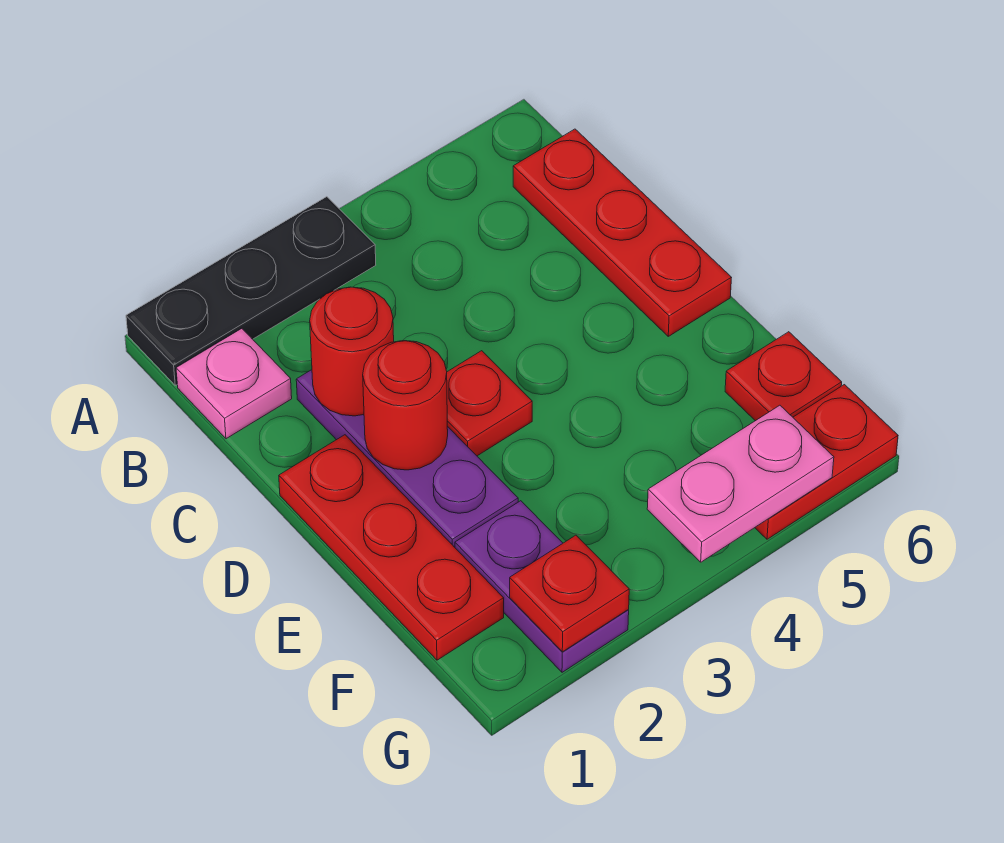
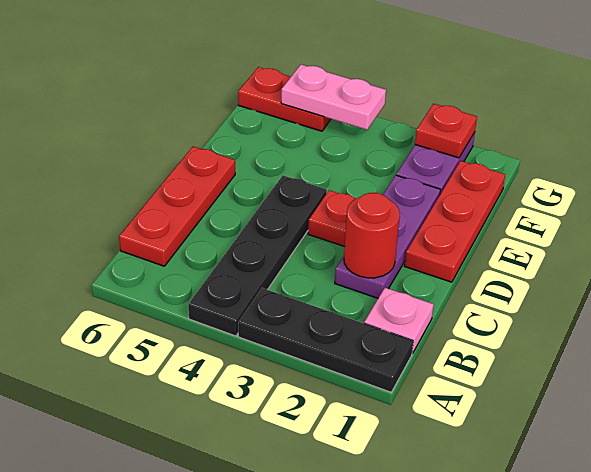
none -> black plate A4:D4 level 1
red round brick D2 level 2 -> none
red plate F6 level 1 -> none

